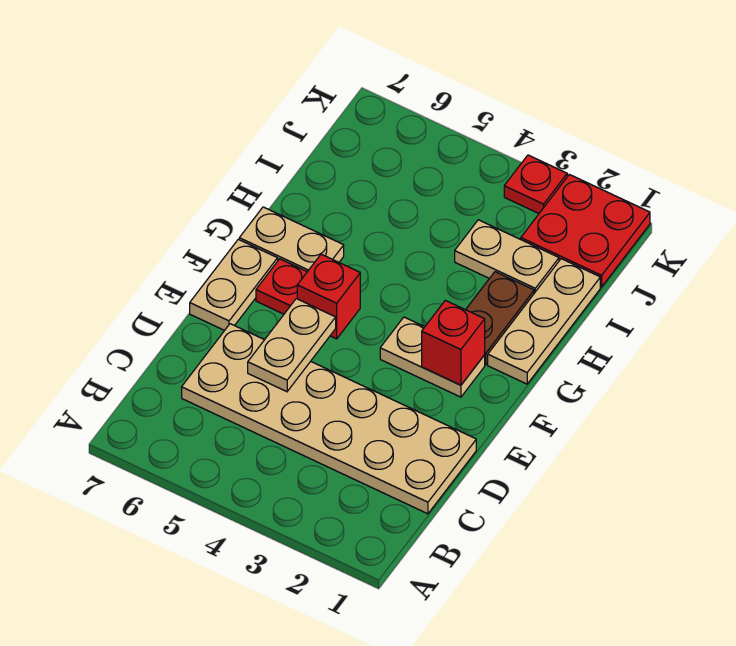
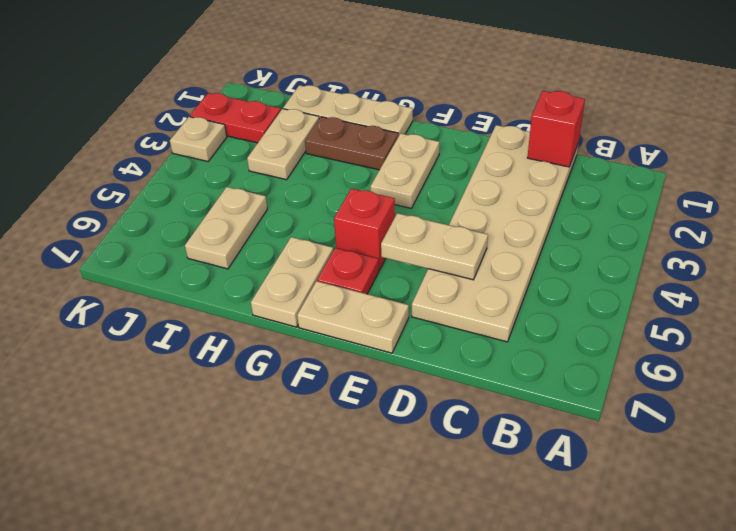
red brick F2 level 2 -> red brick C1 level 2
none -> tan plate I5:I6 level 1
red plate J1:K2 level 1 -> red plate J2:K2 level 1
red plate K3 level 1 -> tan plate K3 level 1

